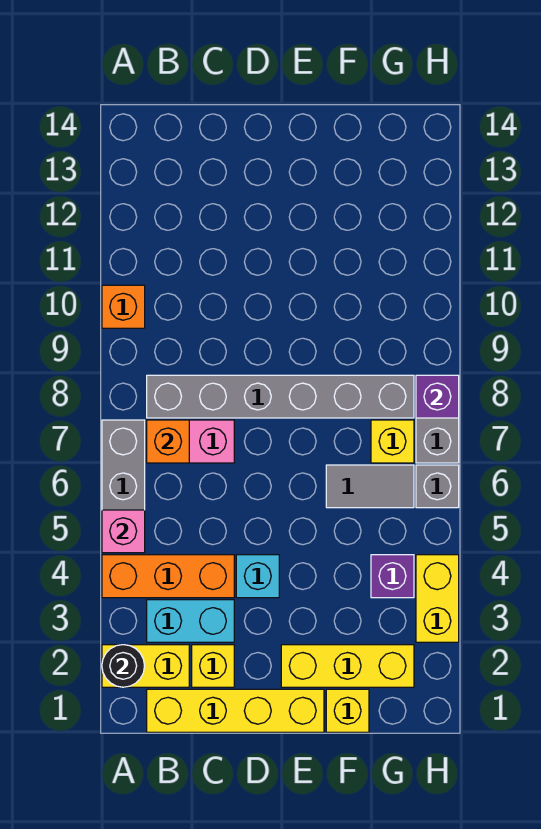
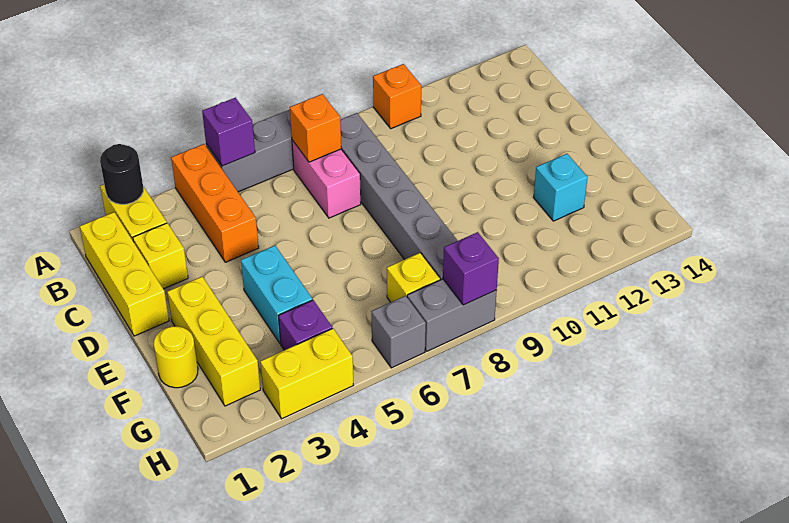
pink brick A5 level 2 -> purple brick A5 level 2
yellow brick B1:E1 level 1 -> yellow brick B1:D1 level 1
cyan brick B3:C3 level 1 -> cyan brick E4:F4 level 1
cyan brick D4 level 1 -> cyan brick F12 level 1
yellow brick F1 level 1 -> yellow round brick F1 level 1
grey tile F6:G6 level 1 -> none

